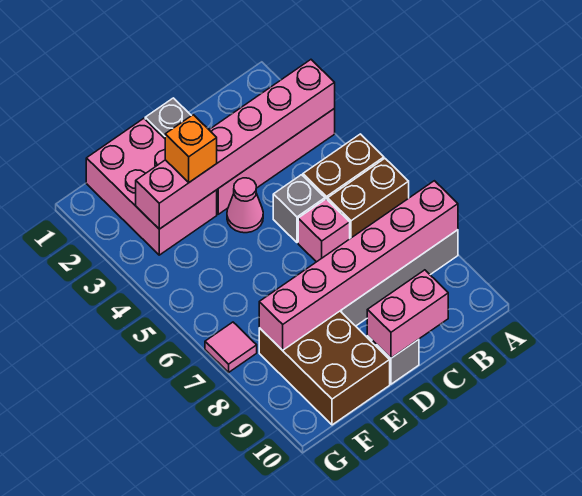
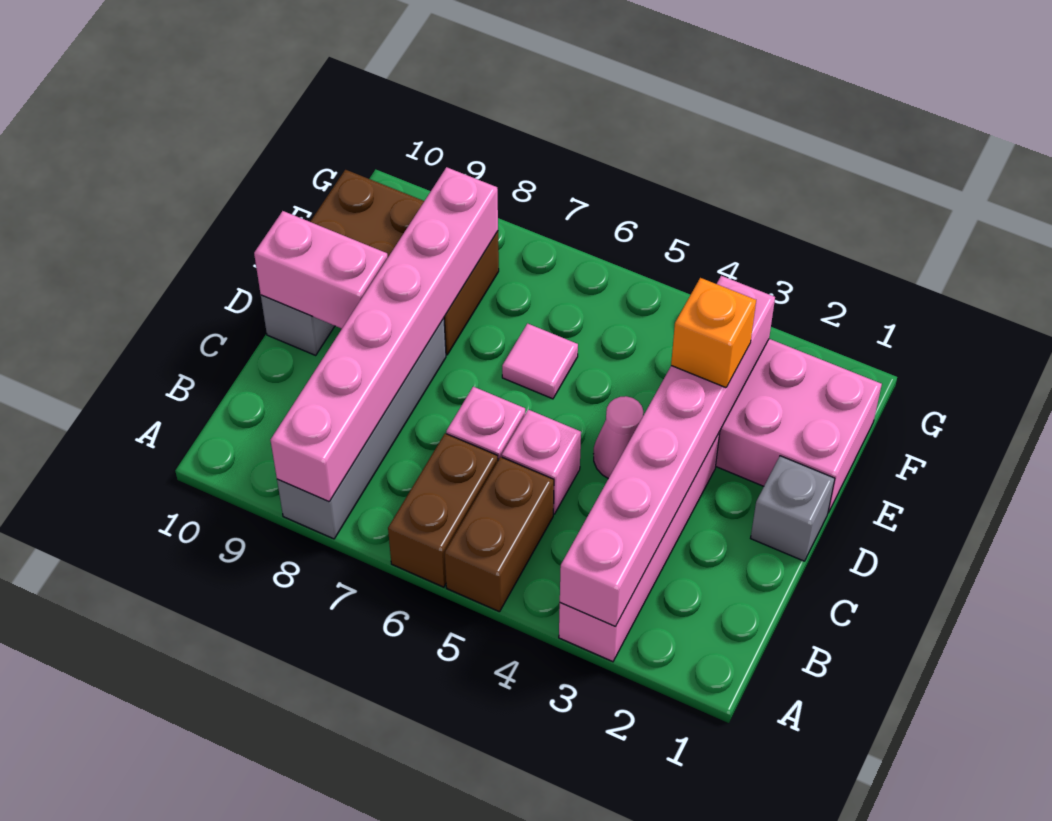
grey brick C5 level 1 -> pink brick C5 level 1
pink brick C10:D10 level 2 -> pink brick D9:D10 level 2
pink tile G7 level 1 -> pink tile E6 level 1

